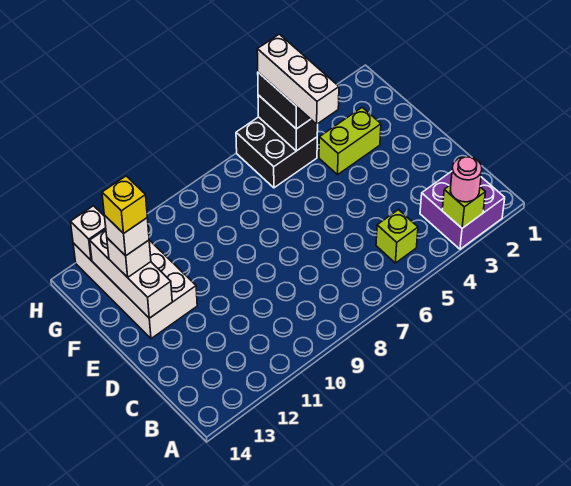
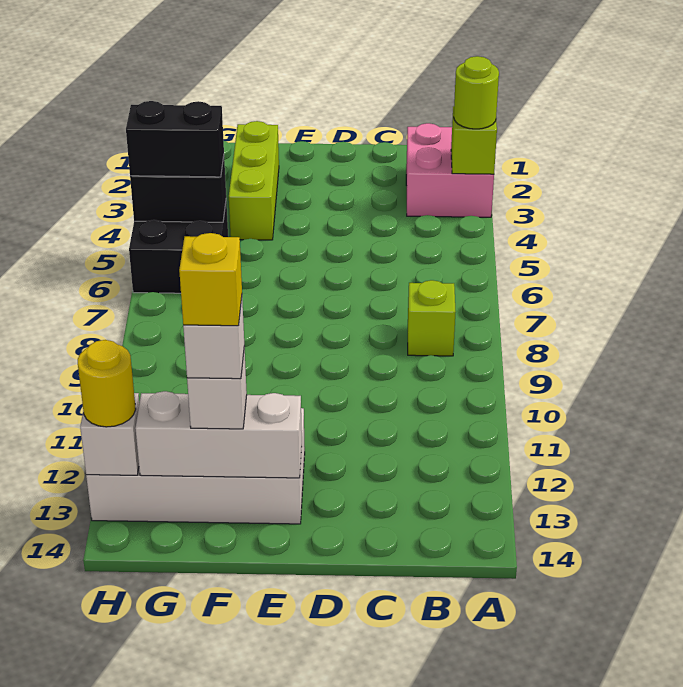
purple brick A2:B3 level 1 -> pink brick A2:B3 level 1
pink round brick A3 level 3 -> lime round brick A3 level 3
lime brick B5 level 1 -> lime brick B8 level 1
lime brick F3:F4 level 1 -> lime brick F2:F4 level 1
white brick F5:H5 level 4 -> none
none -> yellow round brick H13 level 3

